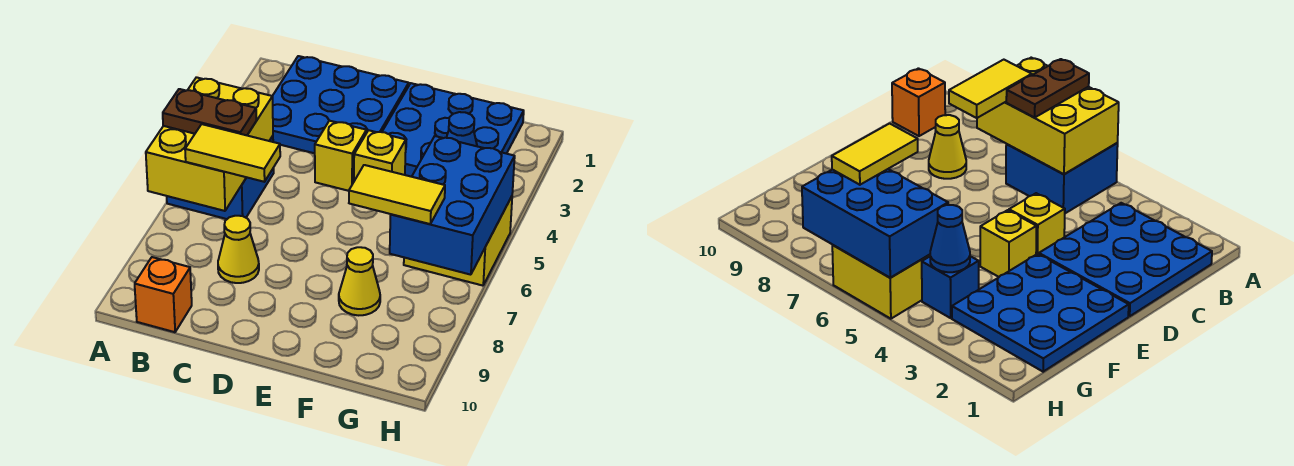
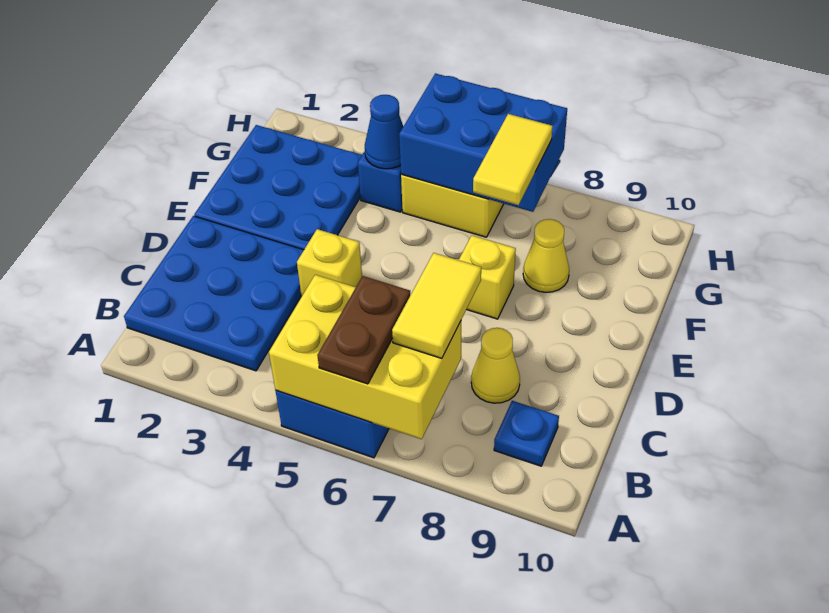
none -> blue plate B9 level 1
orange brick B10 level 1 -> none
yellow brick E4 level 1 -> yellow brick E7 level 1

